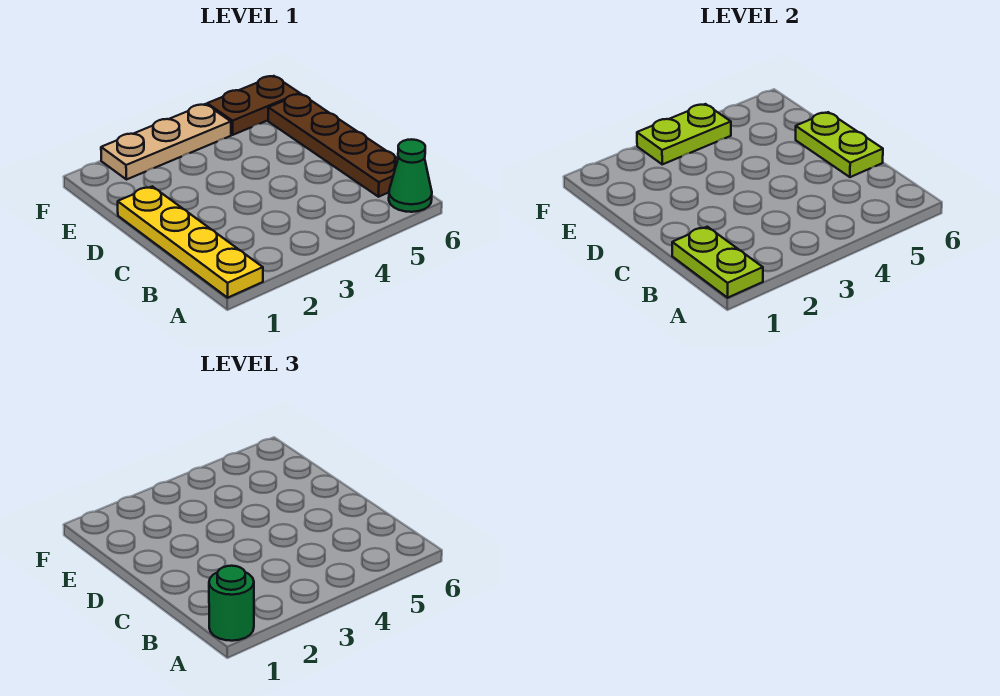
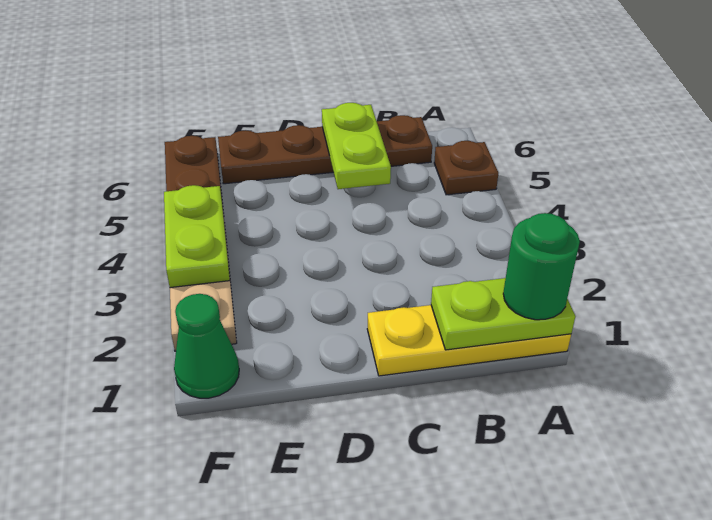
yellow plate A1:D1 level 1 -> yellow plate A1:C1 level 1
none -> brown plate A5 level 1
green cone A6 level 1 -> green cone F1 level 1
lime plate C6:D6 level 2 -> lime plate C5:C6 level 2

